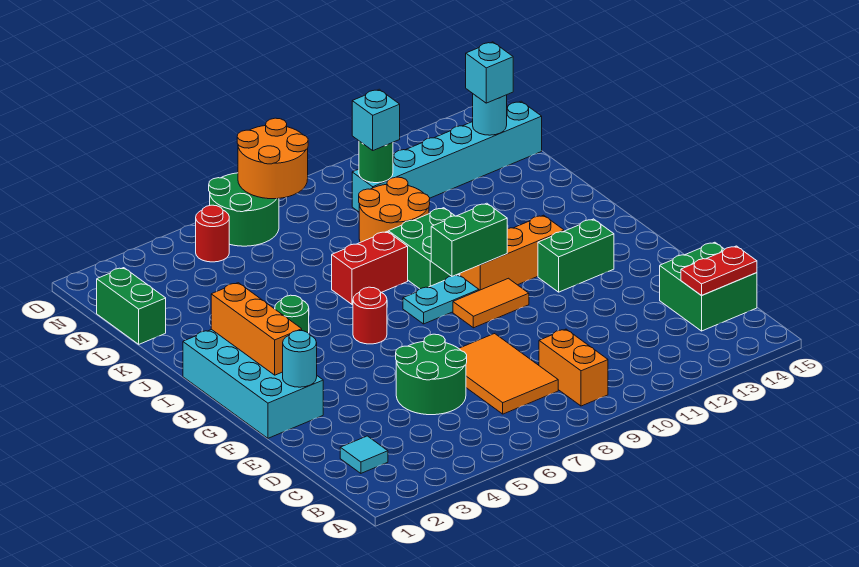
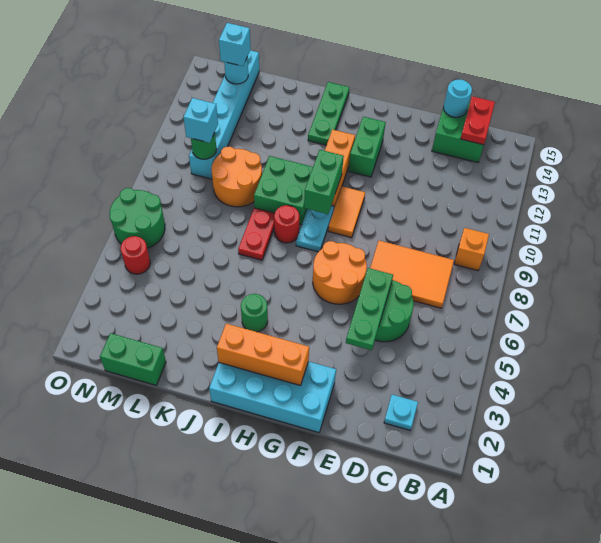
orange brick B9:C9 level 1 -> orange brick B9 level 1
cyan tile C2 level 1 -> cyan plate C2 level 1
none -> green plate E4:E6 level 2
cyan round brick F2 level 2 -> cyan round brick D15 level 2
red round brick H6 level 1 -> red round brick I8 level 1
none -> green plate I13:I15 level 1
red brick J7:J8 level 1 -> red plate J7:J8 level 1
orange round brick N7:O8 level 2 -> orange round brick F6:G7 level 1

